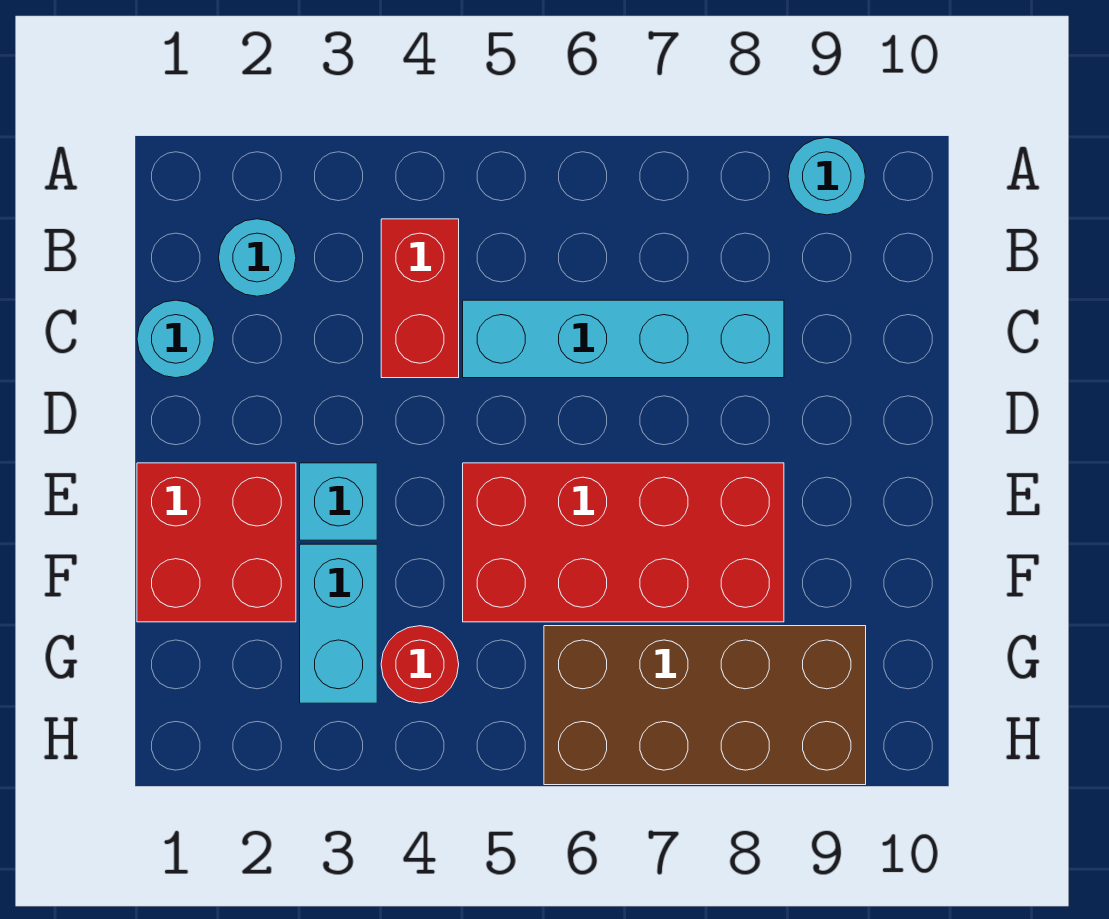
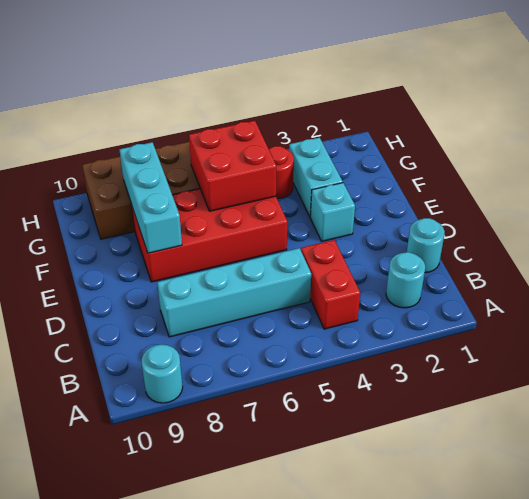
red brick E1:F2 level 1 -> red brick F5:G6 level 2
none -> cyan brick E8:G8 level 2

